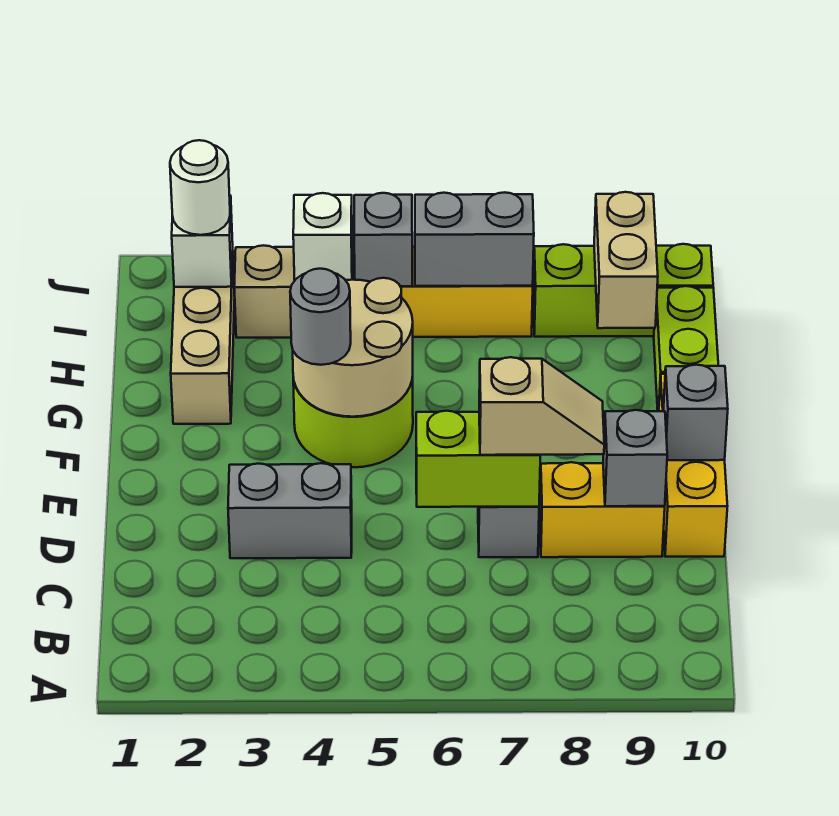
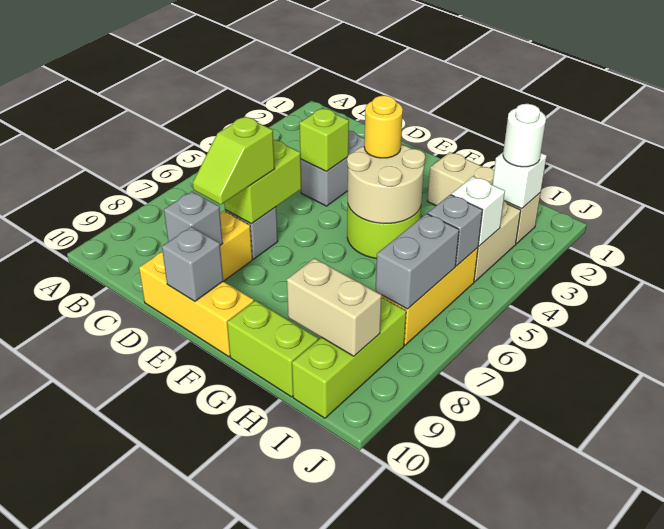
none -> lime brick D4 level 2
tan slope D7:D8 level 3 top 7 -> lime slope D7:D8 level 3 top 7
grey round brick F4 level 3 -> yellow round brick F4 level 3

